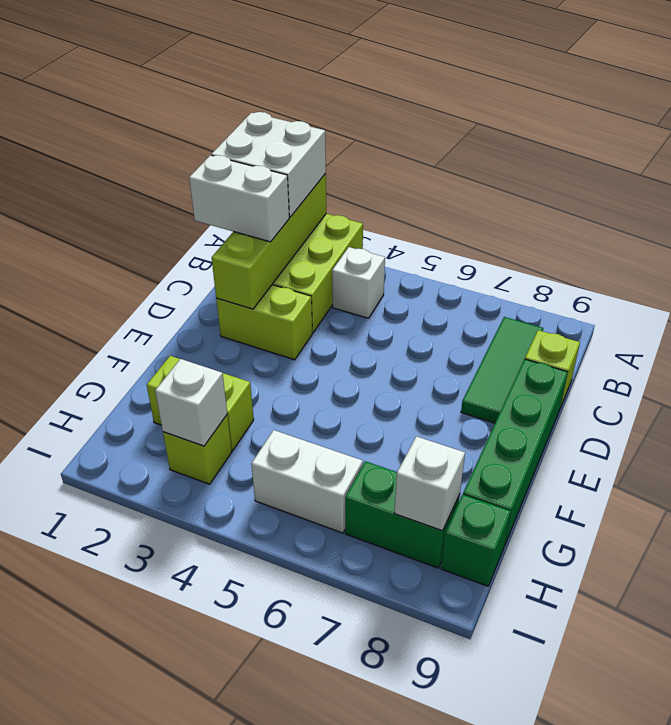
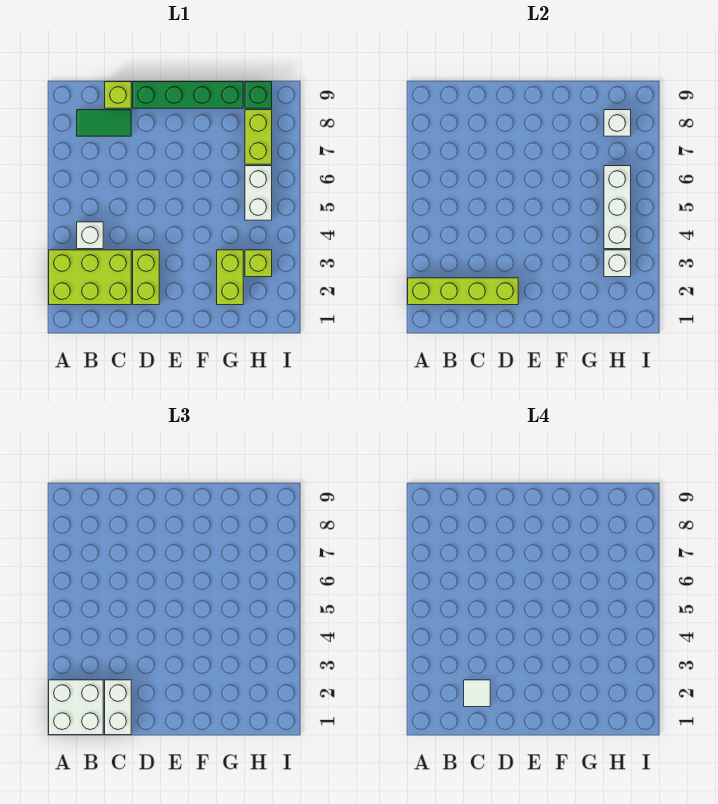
green tile B8:D8 level 1 -> green tile B8:C8 level 1
none -> white tile C2 level 4
none -> white brick H4:H6 level 2
green brick H7:H8 level 1 -> lime brick H7:H8 level 1

